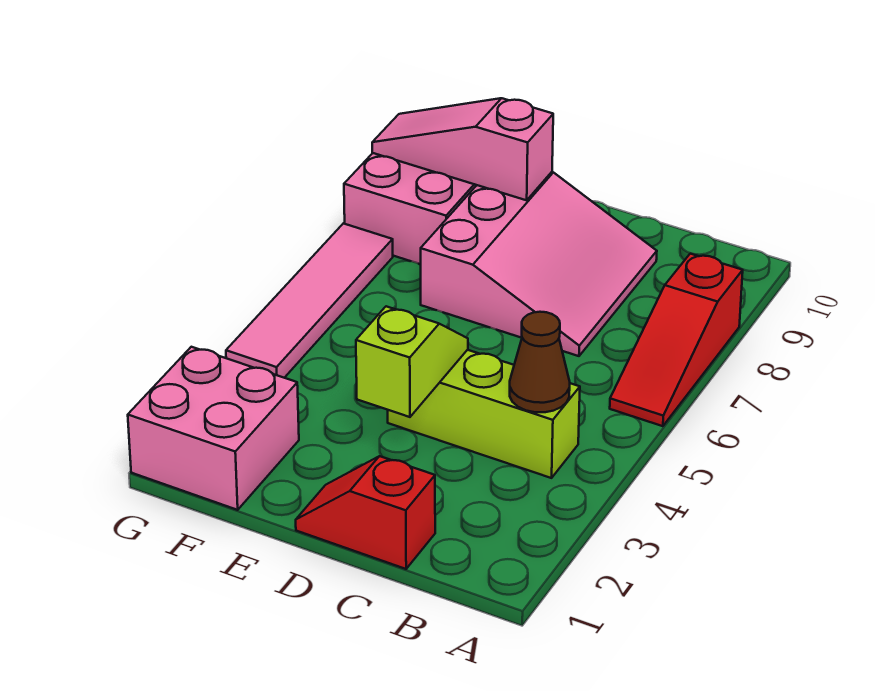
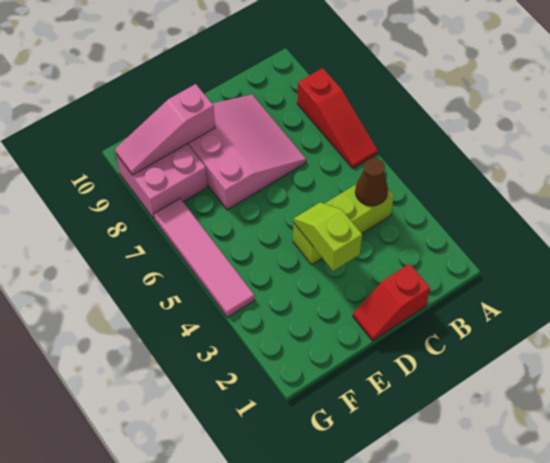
pink brick F1:G2 level 1 -> none

